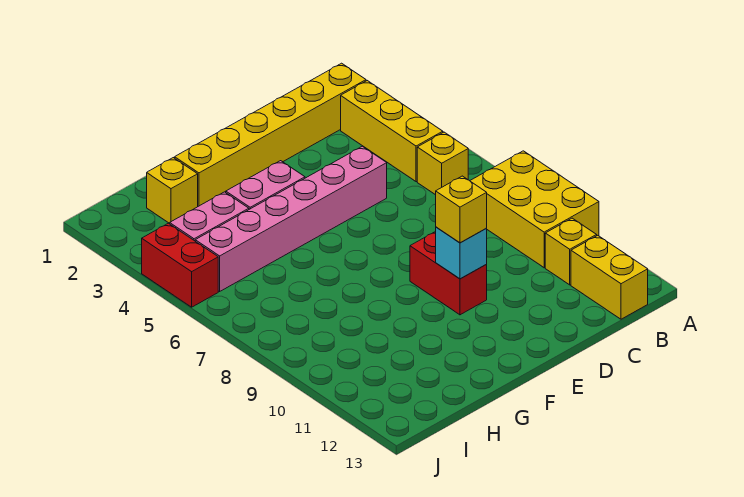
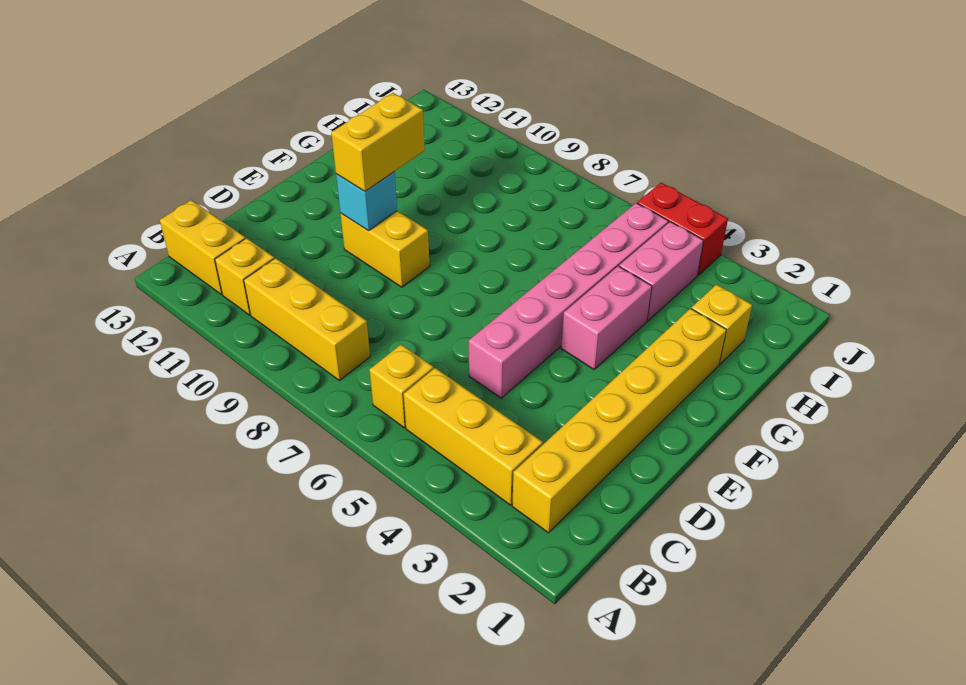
yellow brick A8:B10 level 1 -> yellow brick B8:B10 level 1
red brick E9:E10 level 1 -> yellow brick E9:E10 level 1
yellow brick E10 level 3 -> yellow brick E10:F10 level 3

